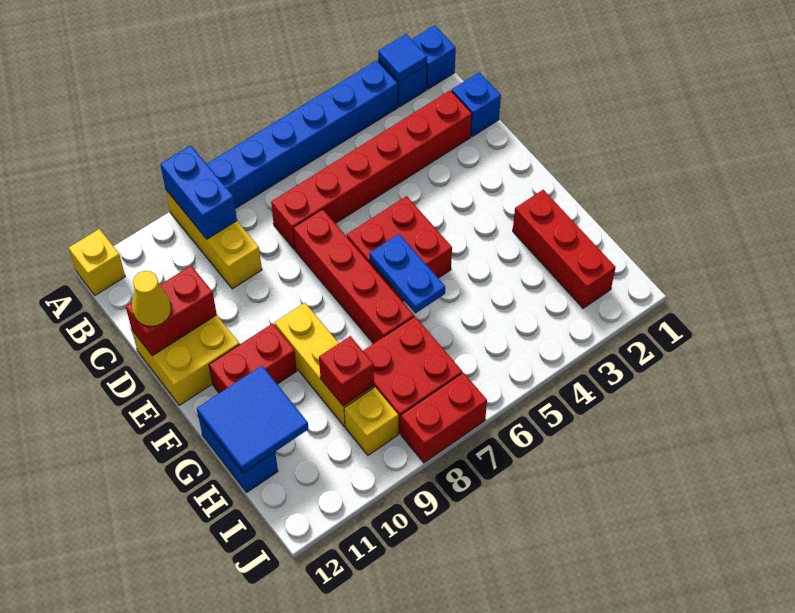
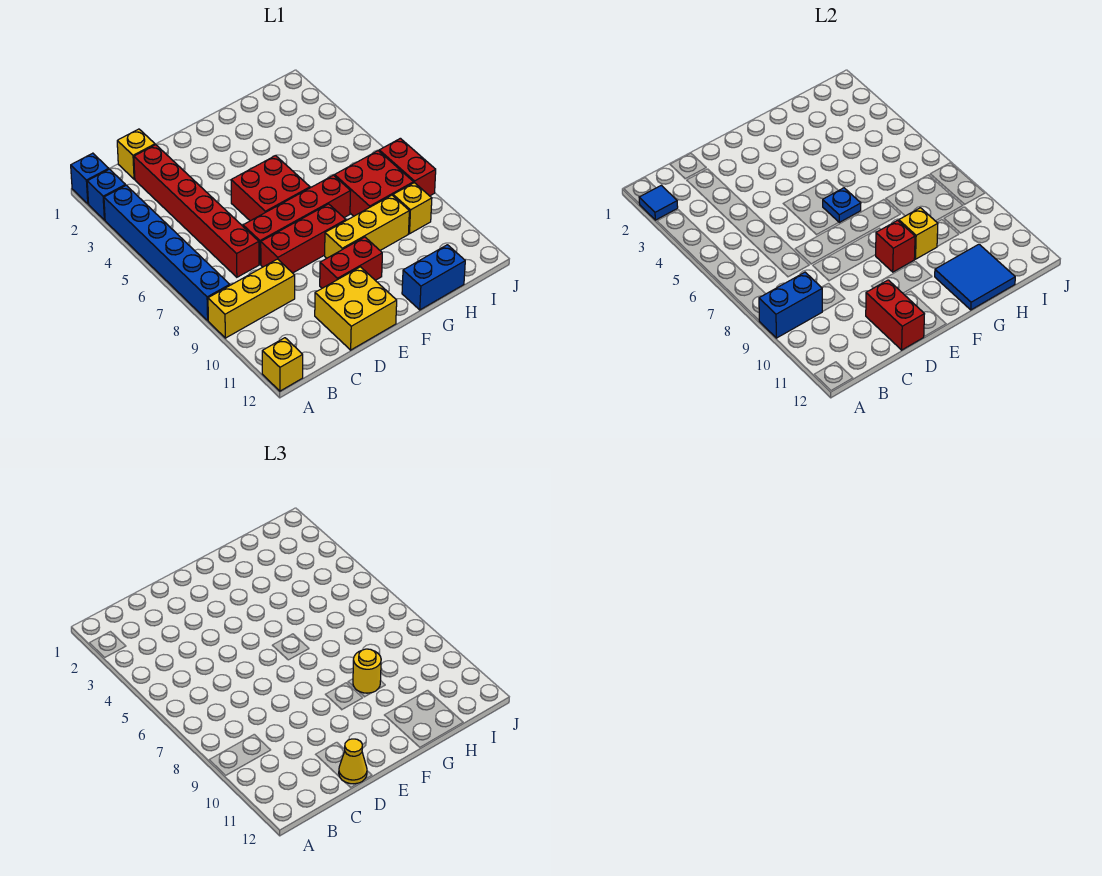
blue brick C1 level 1 -> yellow brick C1 level 1
blue plate F6:G6 level 2 -> blue plate F6 level 2
red brick F10:F11 level 1 -> red brick E10:F10 level 1
red brick G2:I2 level 1 -> red brick D8:F8 level 1
none -> yellow brick G9 level 2
none -> yellow round brick G9 level 3
red brick H9 level 2 -> red brick F9 level 2

